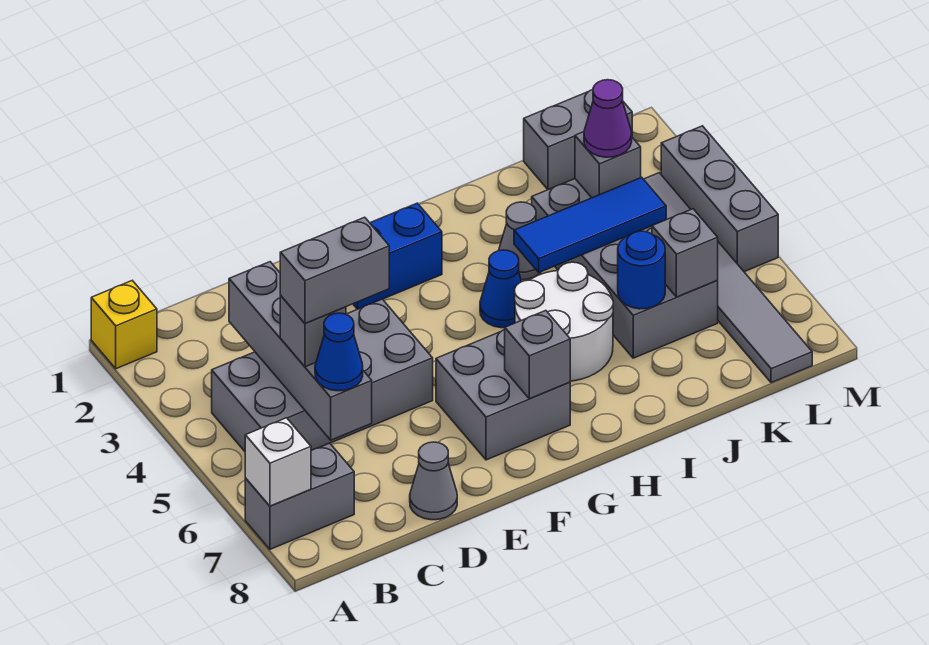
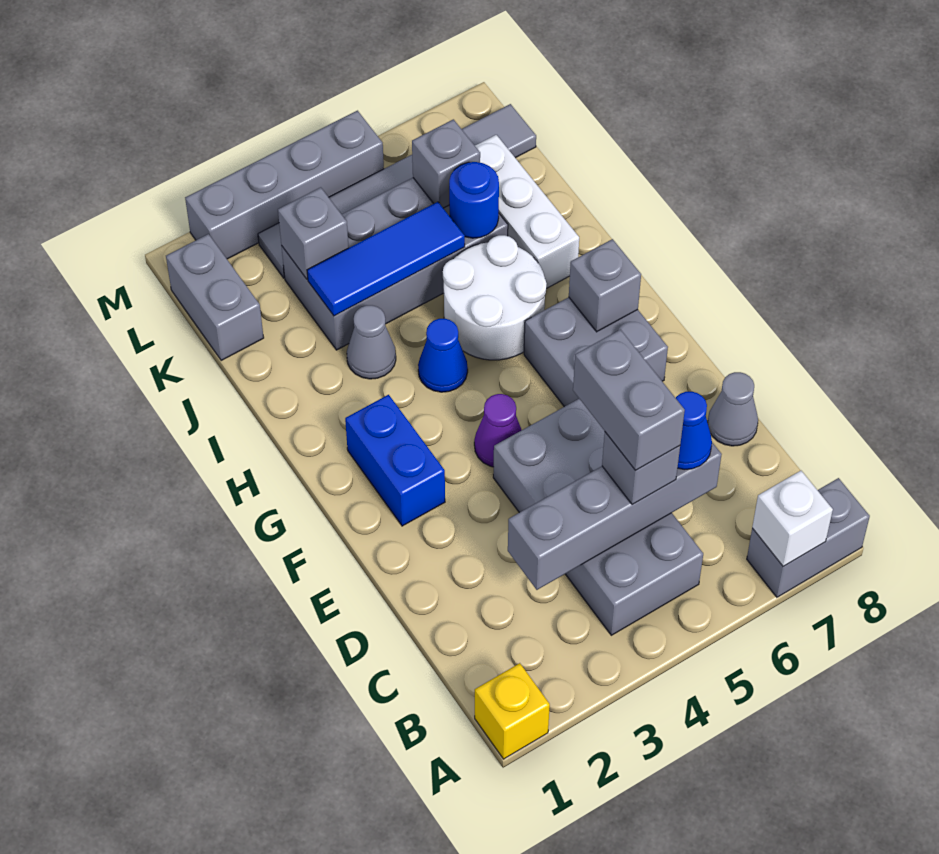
grey brick A7:B7 level 1 -> grey brick A7:A8 level 1
blue tile I4:K4 level 2 -> blue tile J3:J5 level 2
none -> white brick I7:K7 level 1
purple cone K3 level 3 -> purple cone F4 level 1
grey brick M3:M5 level 1 -> grey brick M2:M5 level 1

